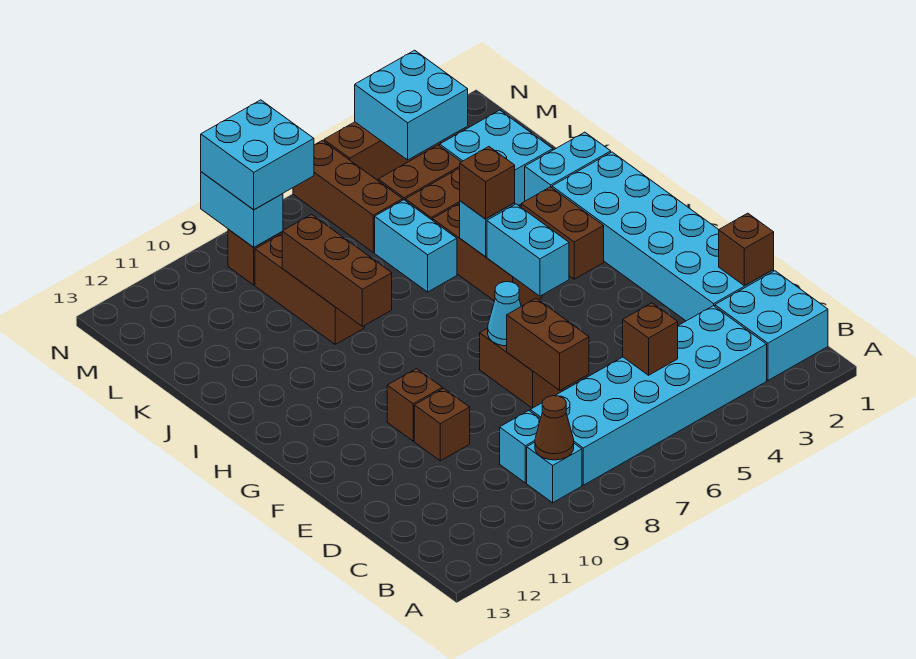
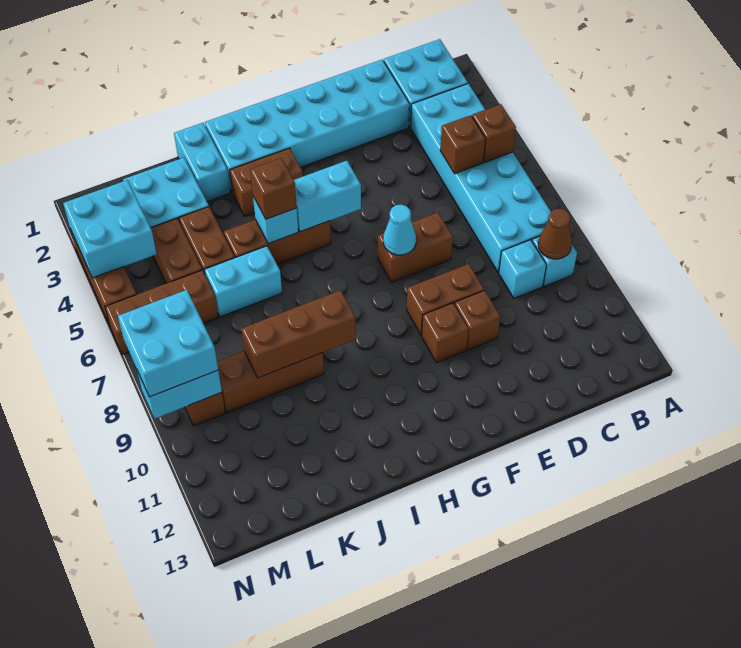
brown brick D1 level 2 -> brown brick B5 level 2
brown brick D7:E7 level 2 -> brown brick E9:F9 level 1

